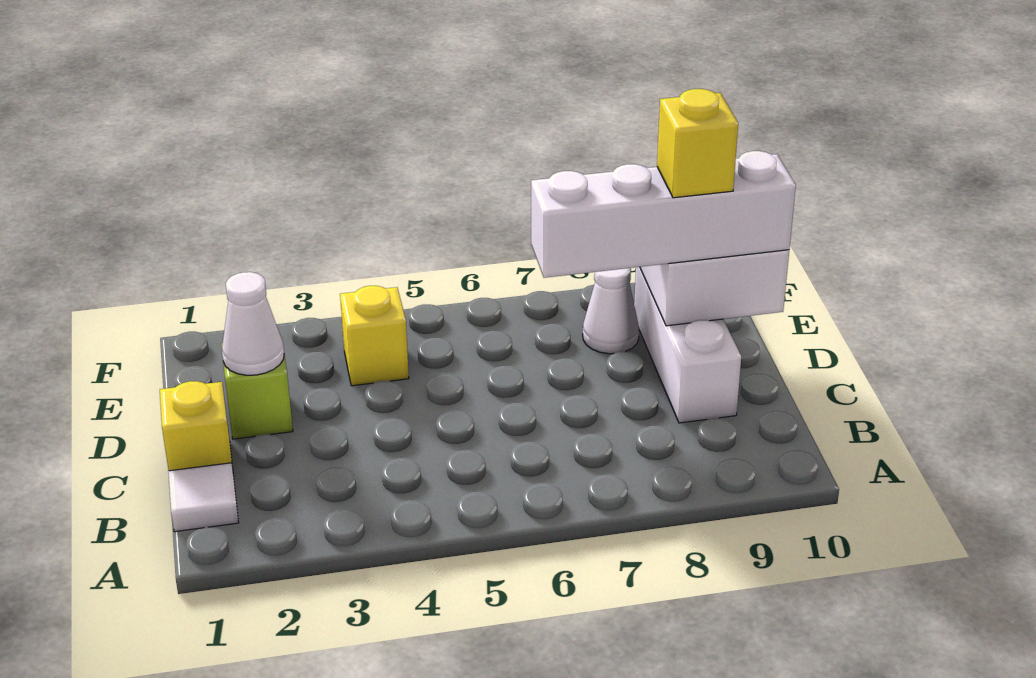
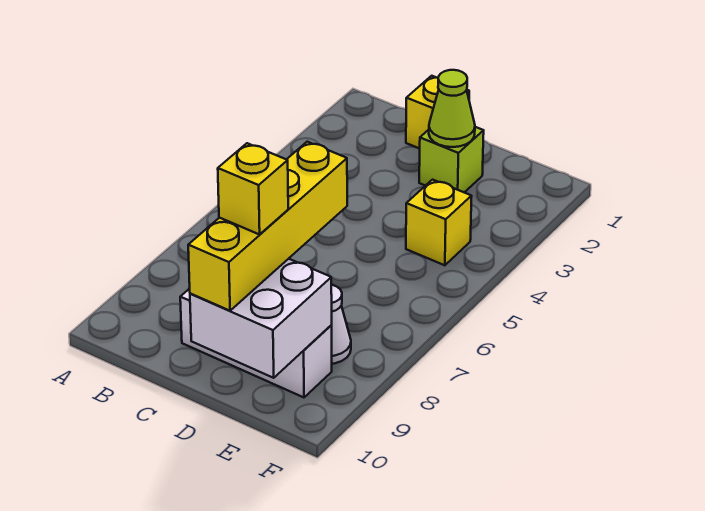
white tile B1 level 1 -> none
white cone D2 level 2 -> lime cone D2 level 2
white brick D7:D10 level 3 -> yellow brick D7:D10 level 3

